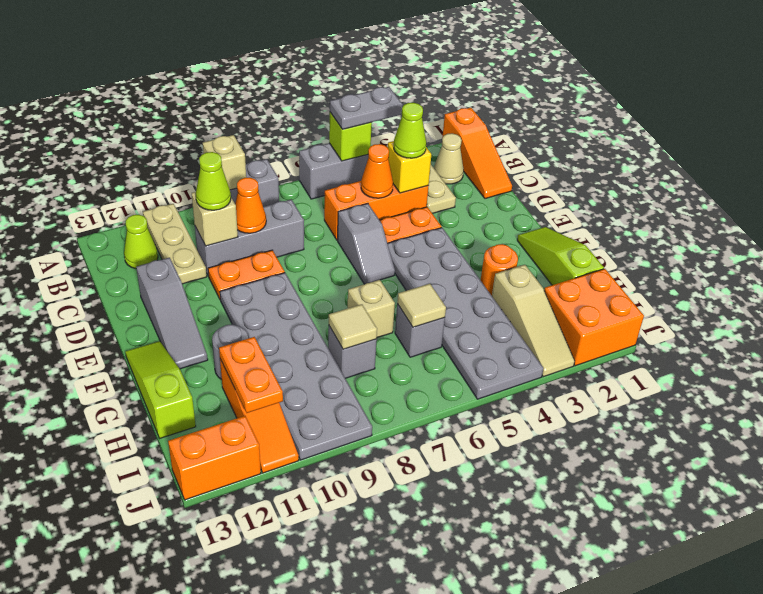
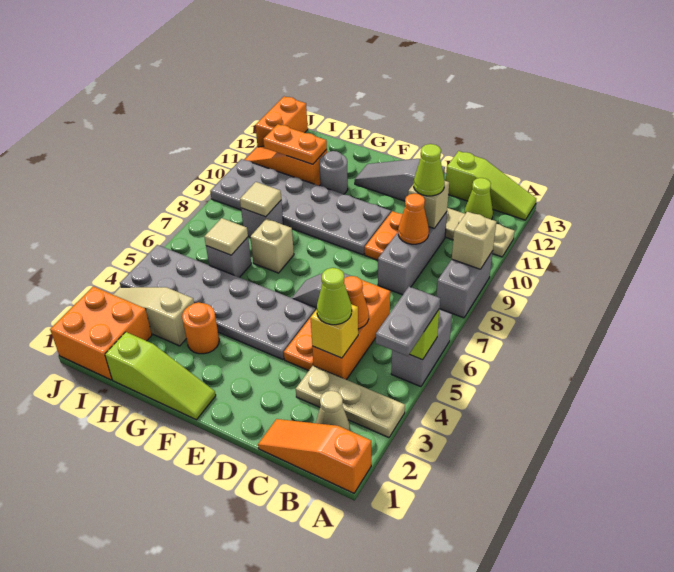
lime slope F13:H13 level 1 top H -> lime slope A13:C13 level 1 top C

